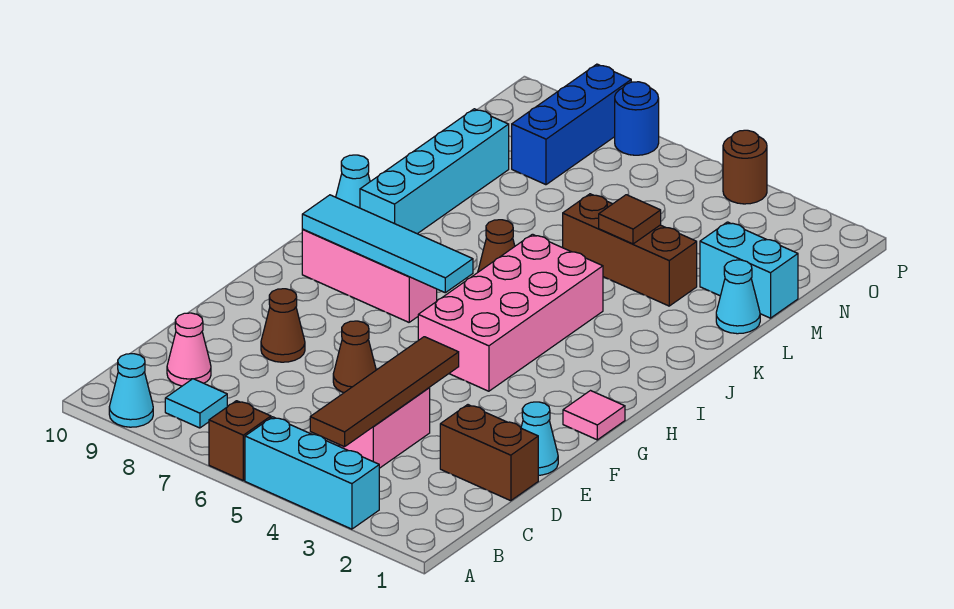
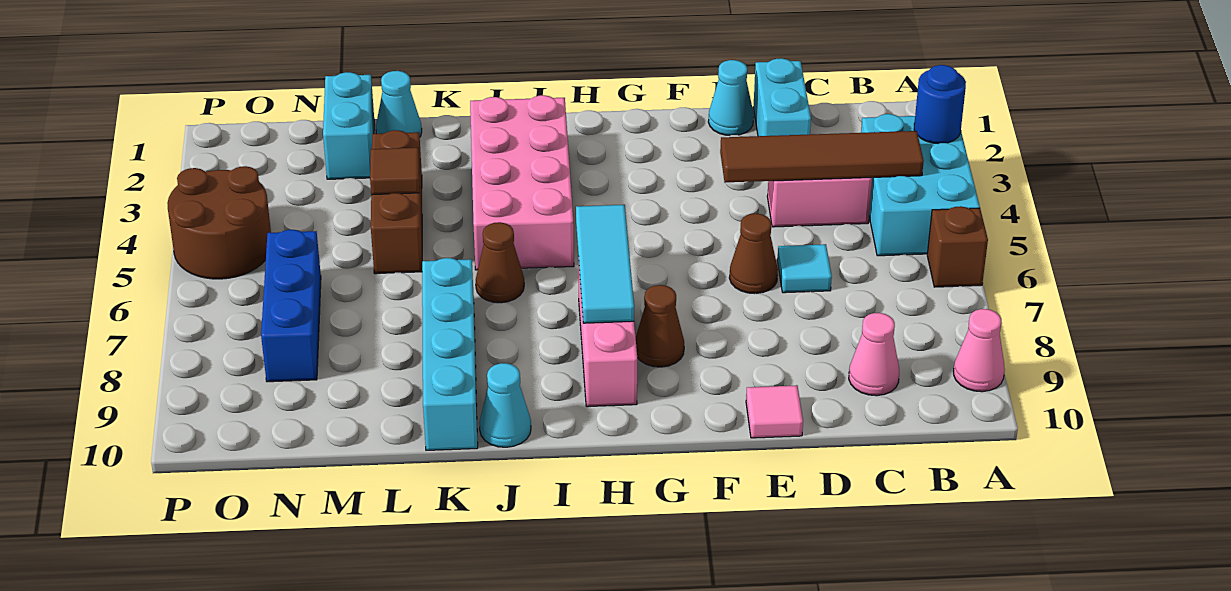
cyan brick A3:A5 level 1 -> cyan brick A3:B5 level 1
cyan cone A9 level 1 -> pink cone A9 level 1
cyan tile B8 level 1 -> cyan tile D6 level 1
brown brick D1:D2 level 1 -> cyan brick D1:D2 level 1
brown cone E8 level 1 -> brown cone G8 level 1
pink tile G1 level 1 -> pink tile E10 level 1
pink brick G4:J5 level 1 -> pink brick I2:J5 level 1
cyan tile H6:H9 level 2 -> cyan tile H6:H8 level 2
cyan brick J9:M9 level 1 -> cyan brick K7:K10 level 1
blue brick N8:P8 level 1 -> blue brick N6:N8 level 1
brown round brick P4 level 1 -> brown round brick O4:P5 level 1
blue round brick P7 level 1 -> blue round brick A3 level 2

